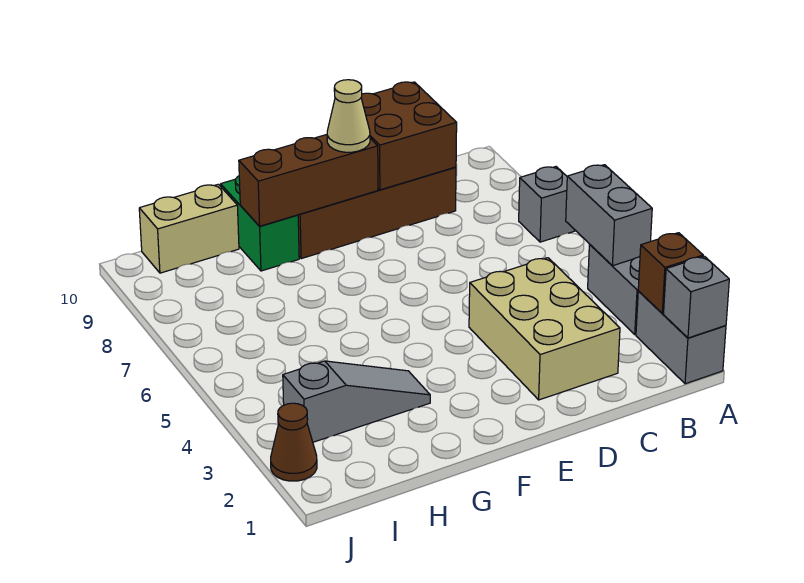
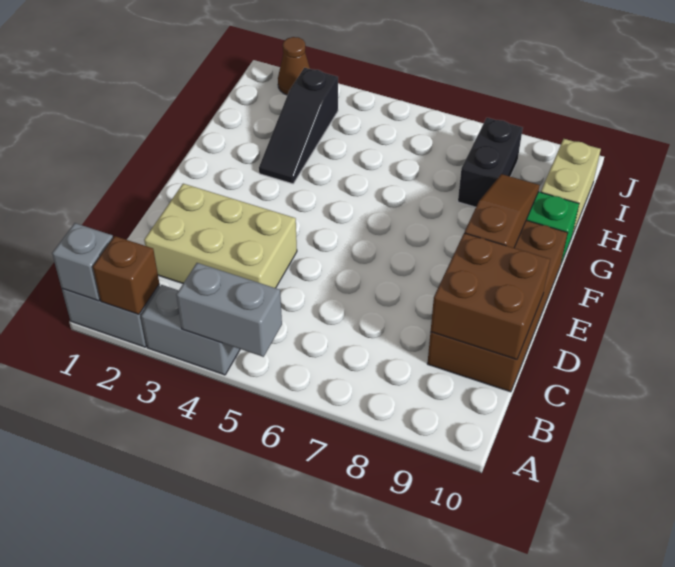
grey brick A7 level 1 -> none
brown brick E9:G9 level 2 -> brown slope E9:G9 level 2 top E
tan cone E9 level 3 -> none
grey slope G3:I3 level 1 top I -> black slope G3:I3 level 1 top I
none -> black brick H8:I8 level 1

